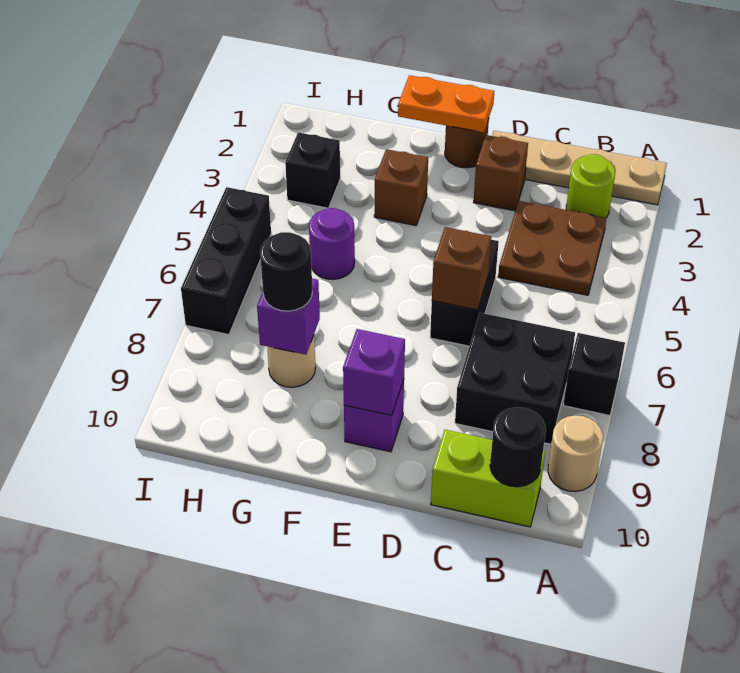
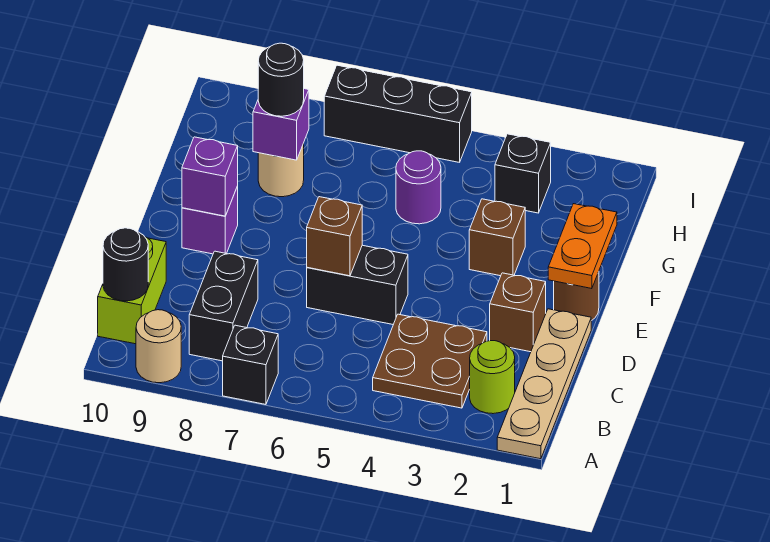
black brick B7:C8 level 1 -> black brick B8:C8 level 1

